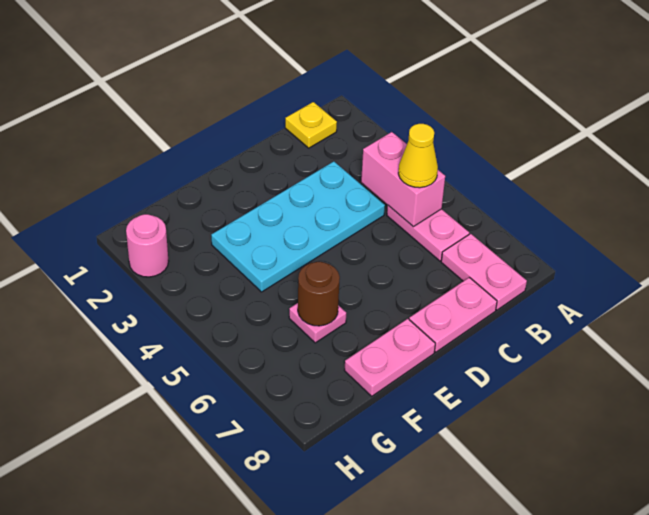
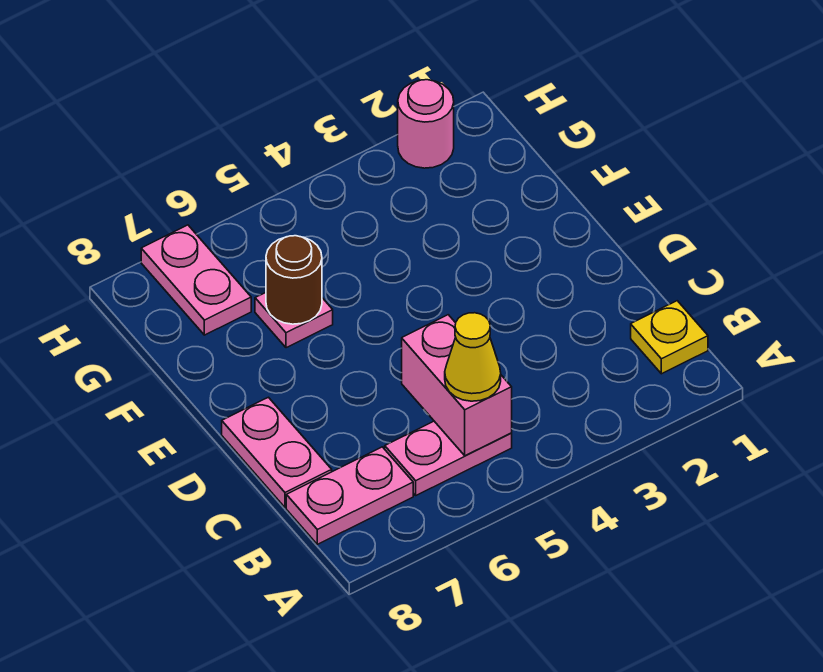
pink brick B4:B5 level 2 -> pink brick B5:C5 level 2
cyan plate C3:F4 level 1 -> none
pink plate E8:F8 level 1 -> pink plate G7:H7 level 1

